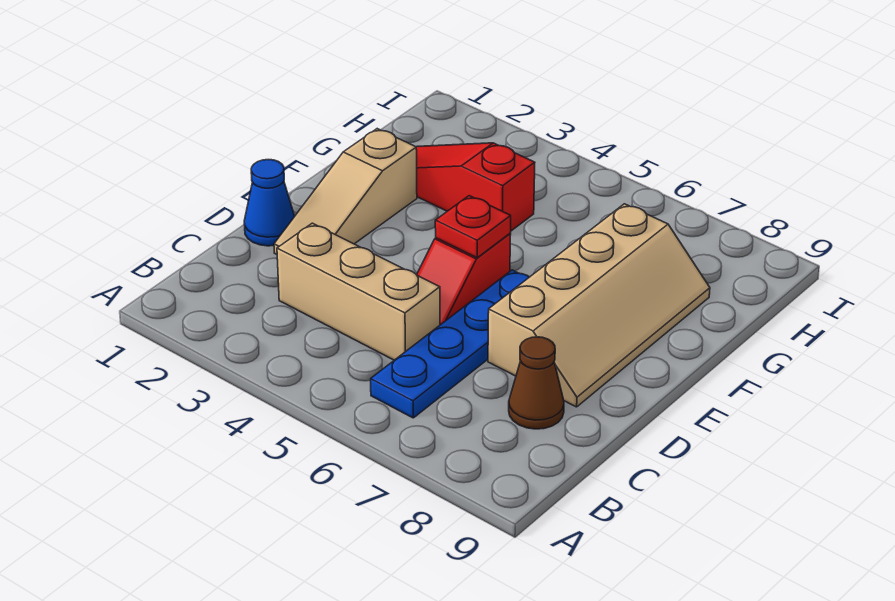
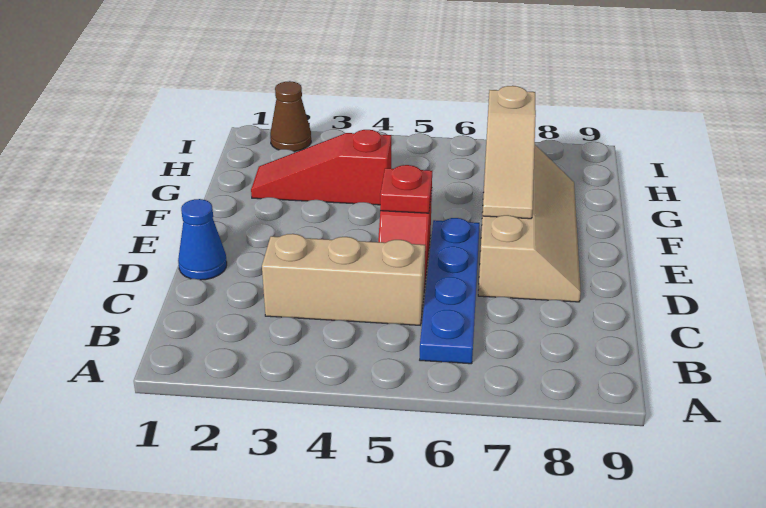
brown cone C8 level 1 -> brown cone I2 level 1
tan slope D2:F2 level 1 top F -> tan slope E7:G7 level 2 top G

